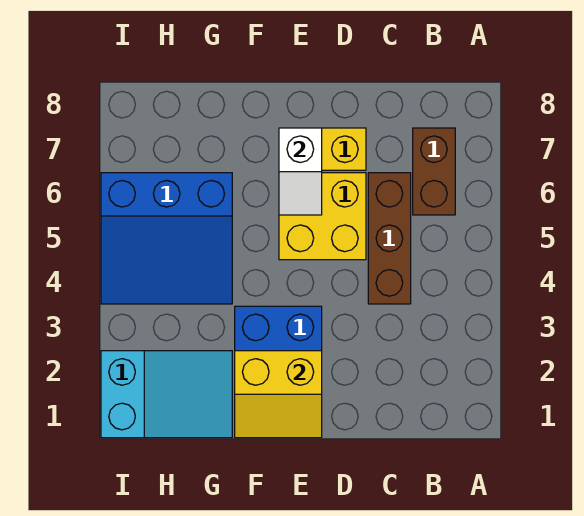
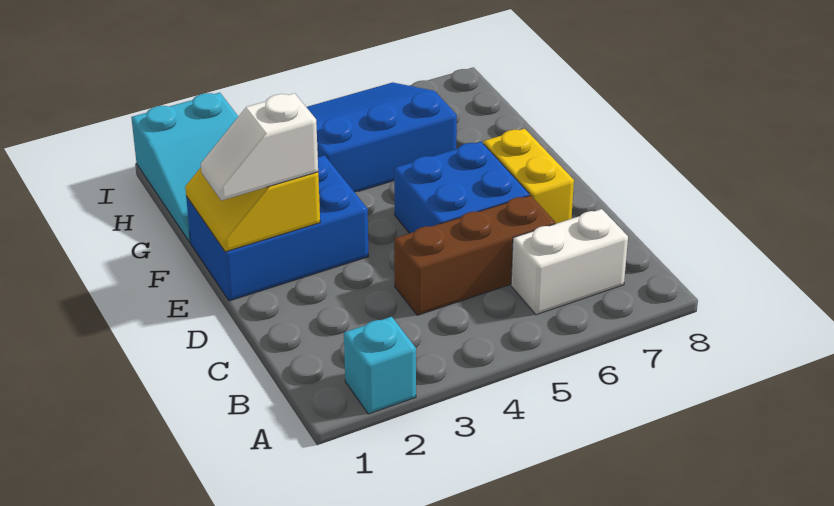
none -> cyan brick A2 level 1
brown brick B6:B7 level 1 -> white brick B6:B7 level 1
yellow brick D5:E6 level 1 -> blue brick D5:E6 level 1
white slope E6:E7 level 2 top 7 -> white slope E1:E2 level 3 top 2
blue slope G4:I6 level 1 top 6 -> blue slope G4:I6 level 1 top G

